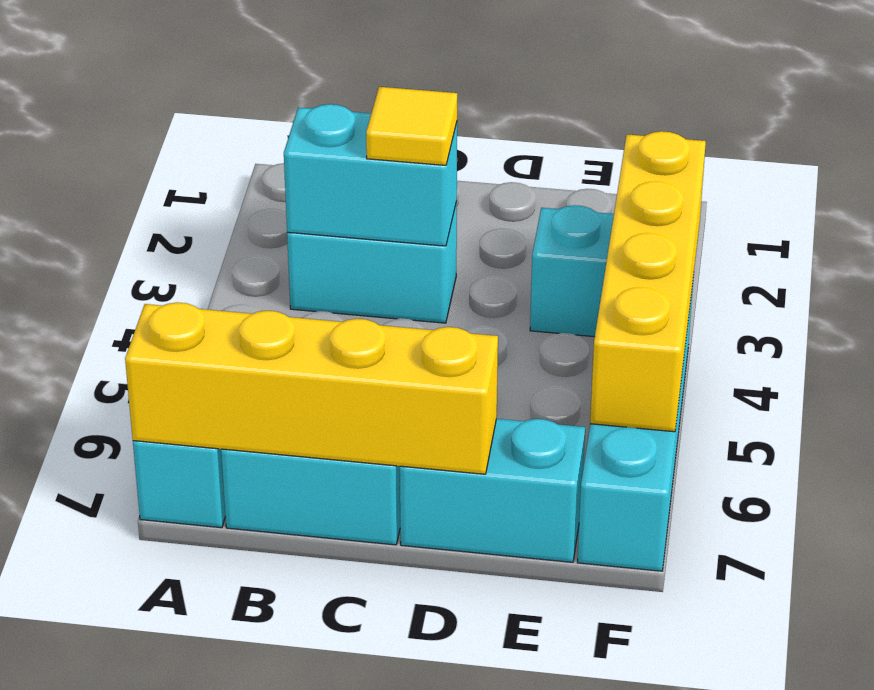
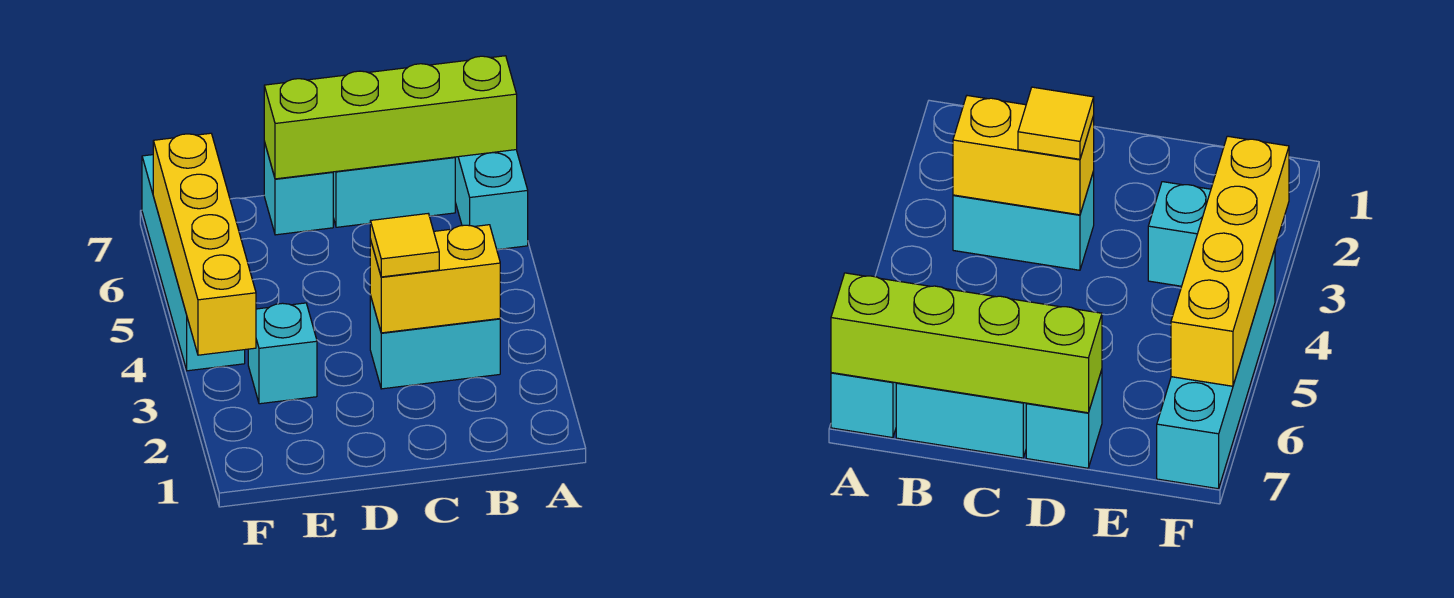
yellow brick A7:D7 level 2 -> lime brick A7:D7 level 2
cyan brick B3:C3 level 2 -> yellow brick B3:C3 level 2
cyan brick D7:E7 level 1 -> cyan brick D7 level 1

